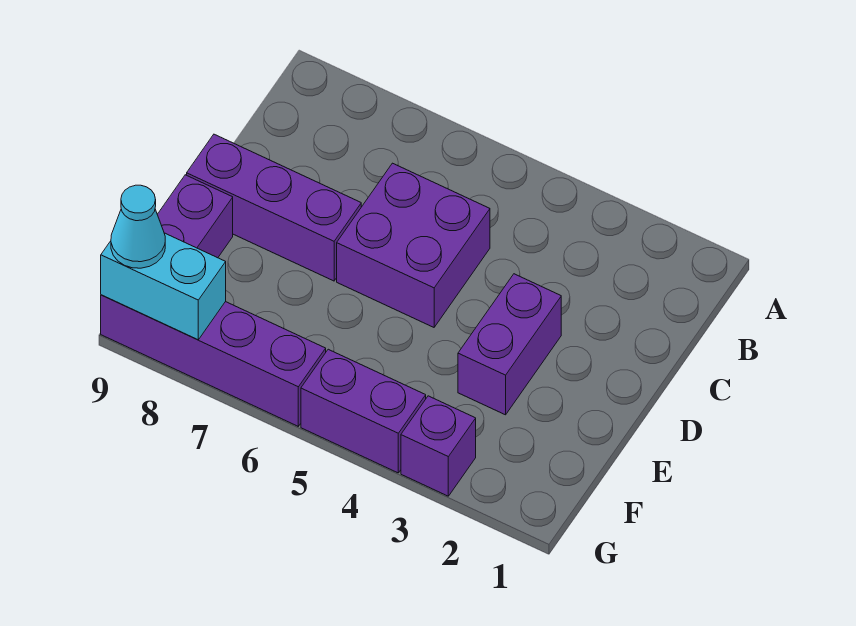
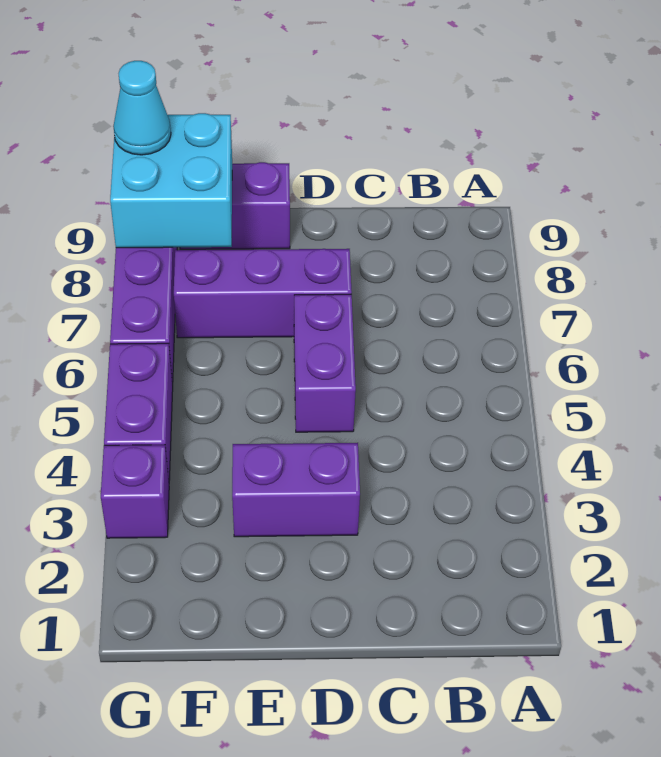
purple brick C5:D6 level 1 -> purple brick D5:D6 level 1
purple brick D7:D9 level 1 -> purple brick D7:F7 level 1
cyan brick G8:G9 level 2 -> cyan brick F8:G9 level 2

